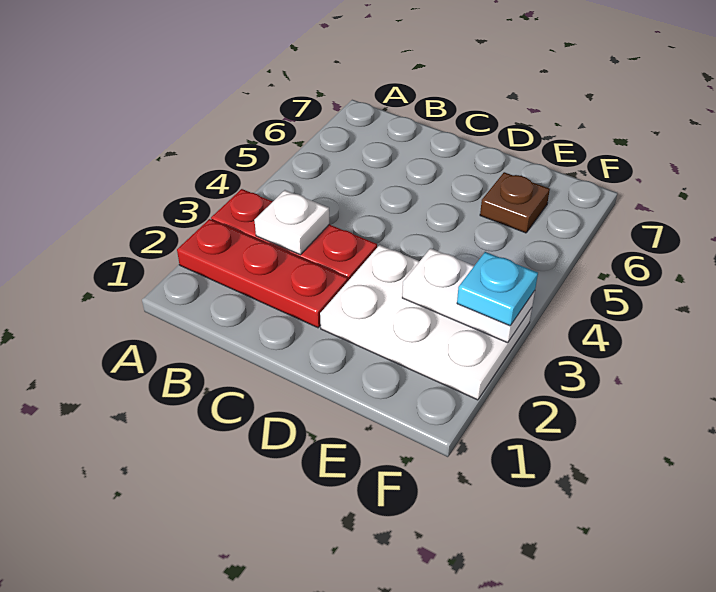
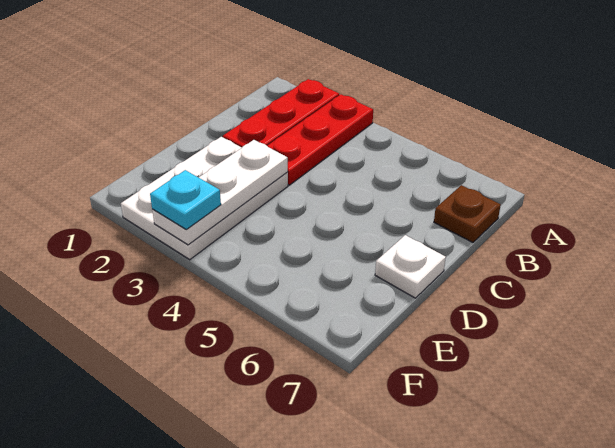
white plate B3 level 2 -> white plate D7 level 1
white plate E3:F3 level 2 -> white plate D3:F3 level 2
brown plate E6 level 1 -> brown plate B7 level 1

